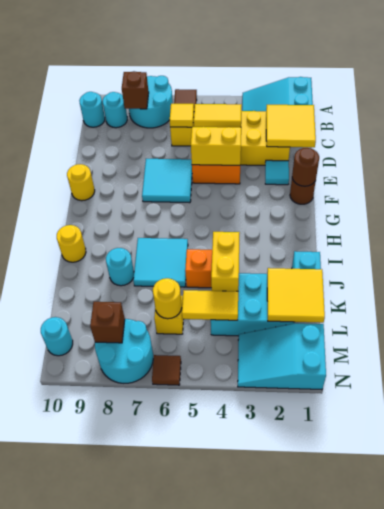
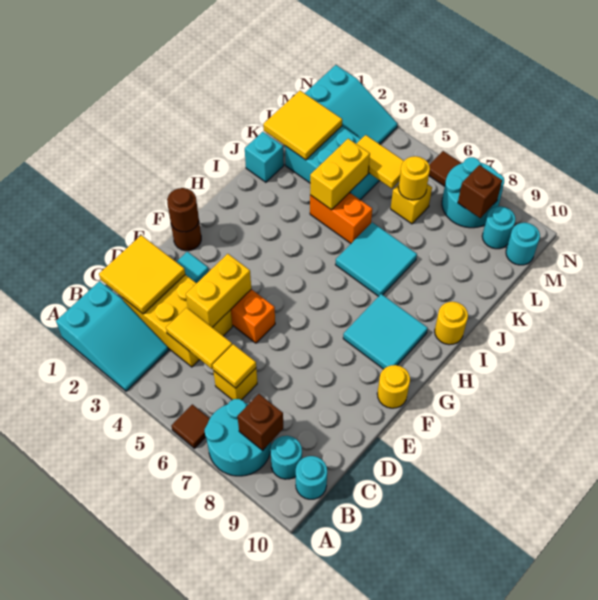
yellow brick E4:E5 level 2 -> yellow brick D4:E4 level 2
cyan tile E6:F7 level 1 -> cyan tile G8:H9 level 1
cyan round brick J8 level 1 -> cyan round brick M9 level 1

